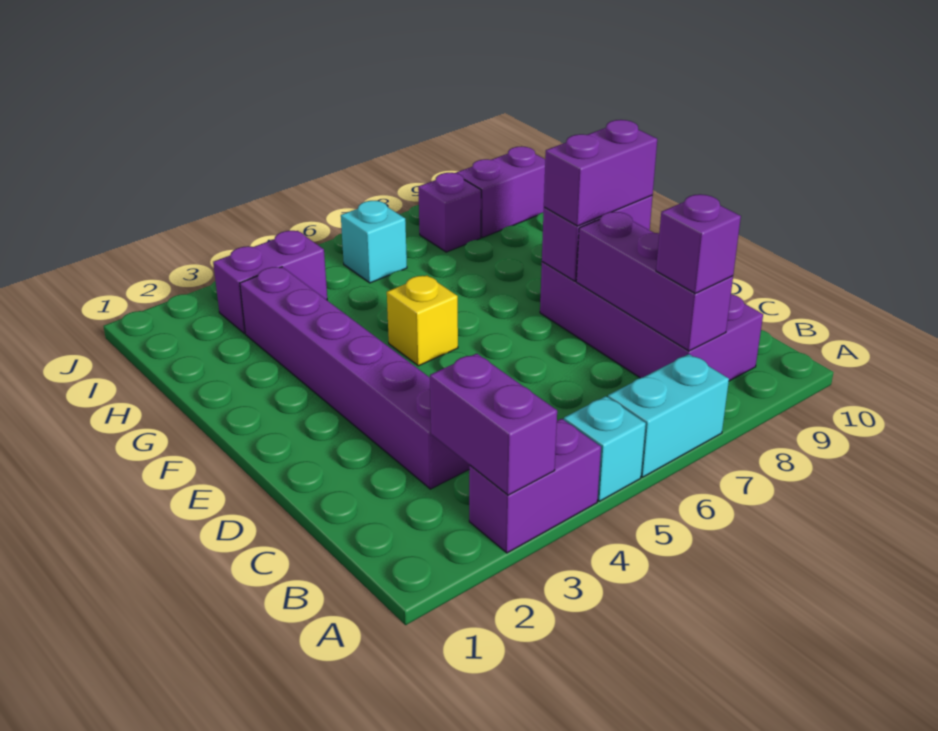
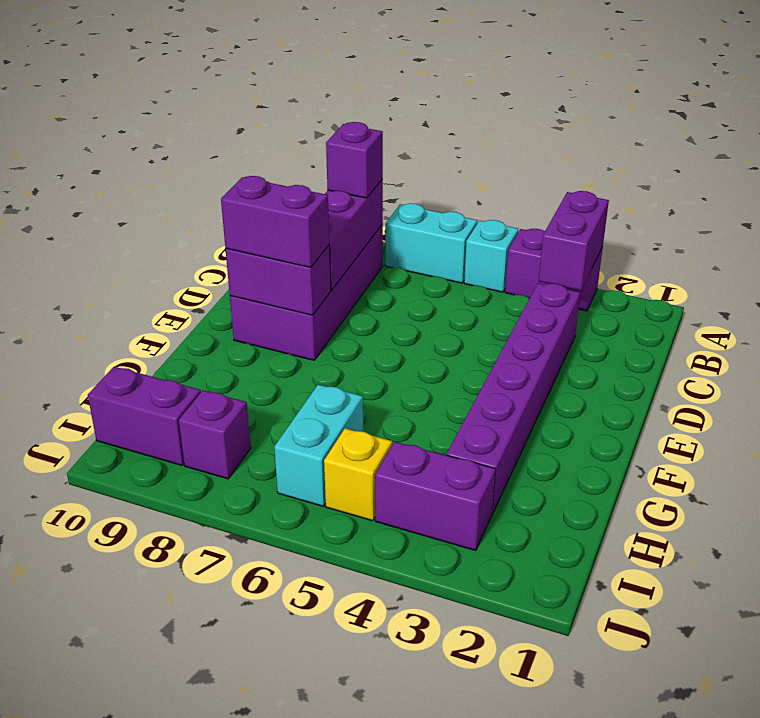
yellow brick F5 level 1 -> yellow brick I5 level 1
cyan brick I6 level 1 -> cyan brick H6:I6 level 1

